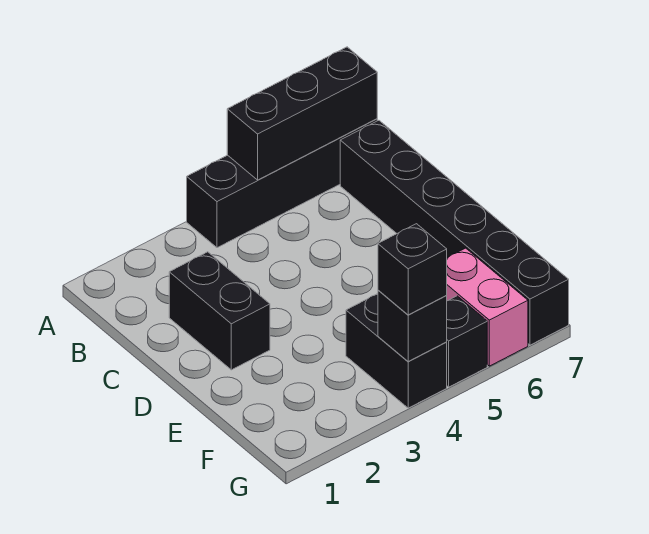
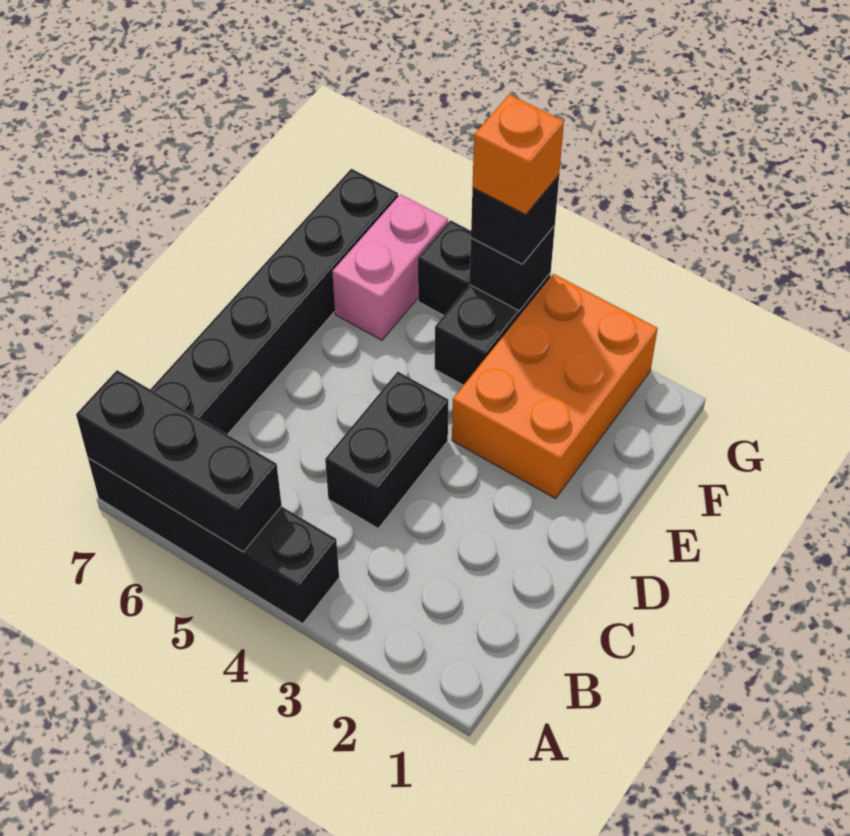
black brick C2:D2 level 1 -> black brick C4:D4 level 1
none -> orange brick E2:G3 level 1
none -> orange brick G4 level 4

